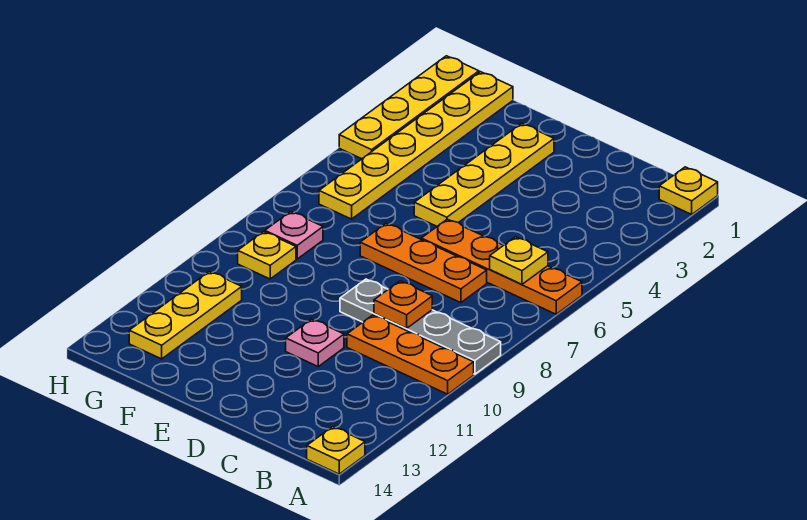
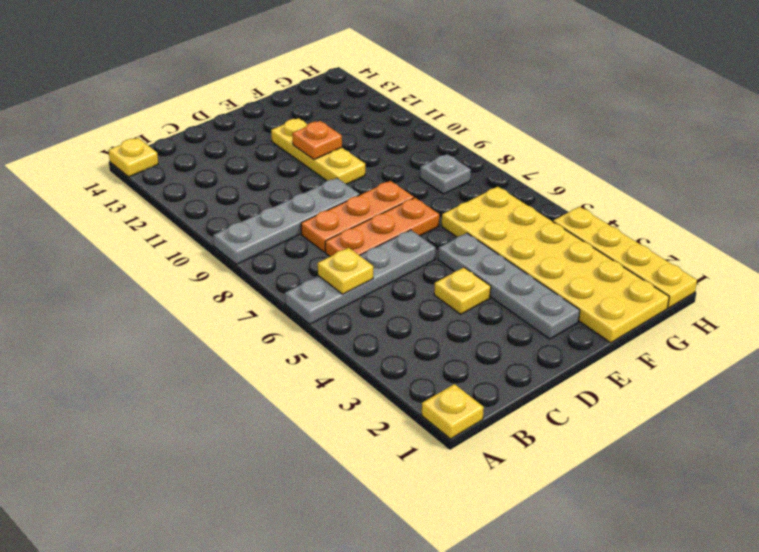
orange plate A6:D6 level 1 -> grey plate A6:D6 level 1
orange plate A10:C10 level 1 -> orange plate C8:E8 level 1
orange plate C9 level 2 -> orange plate E11 level 2
pink plate D11 level 1 -> none
yellow plate E2:E5 level 1 -> grey plate E2:E5 level 1
yellow plate G1:G6 level 1 -> yellow plate F1:G6 level 1
pink plate G8 level 1 -> grey plate G8 level 1
yellow plate G9 level 1 -> yellow plate D4 level 1
yellow plate G11:G13 level 1 -> yellow plate E10:E12 level 1

